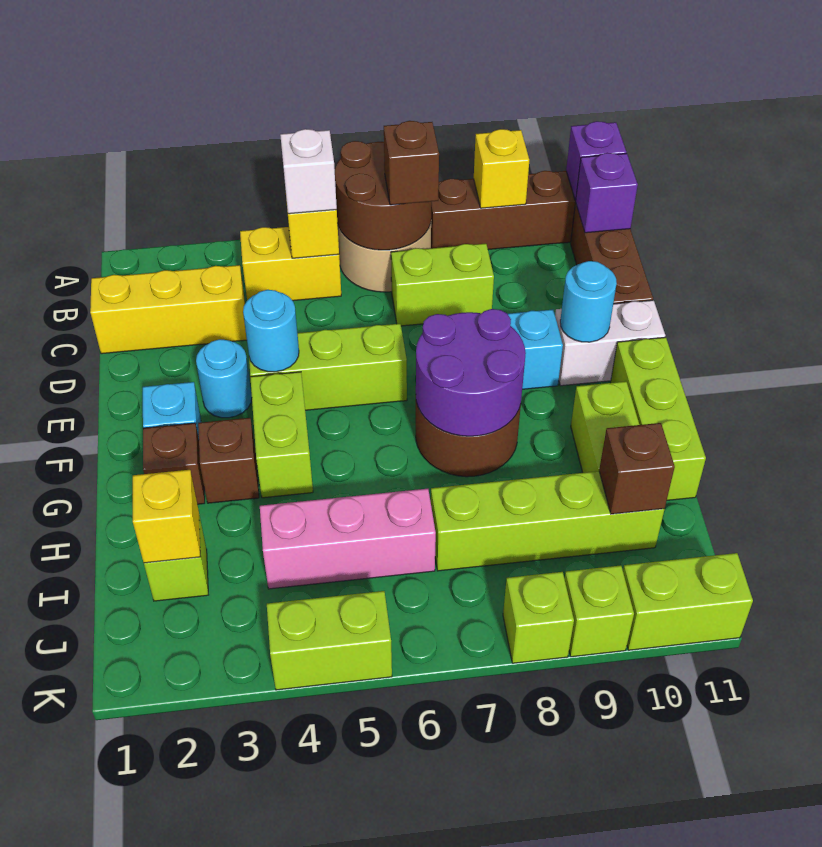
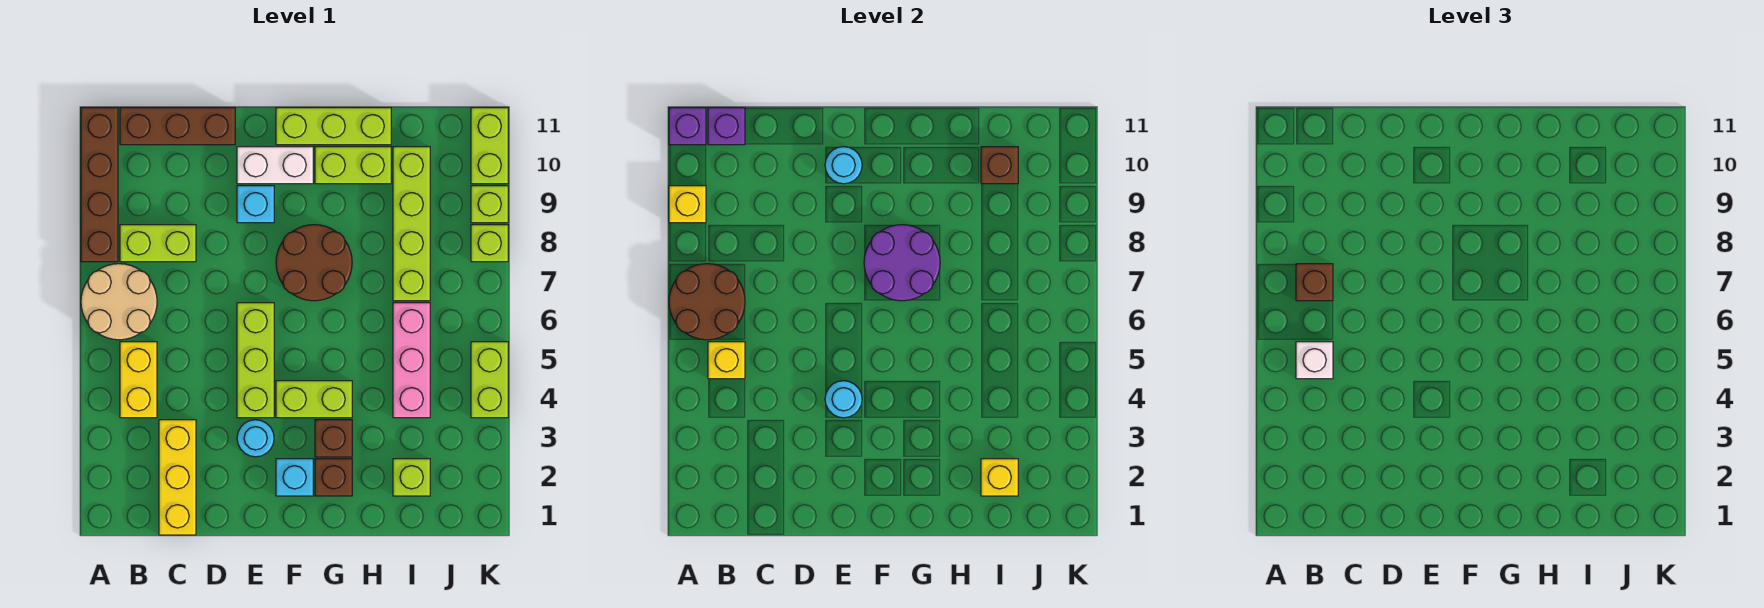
lime brick C7:C8 level 1 -> lime brick B8:C8 level 1
white brick E10:E11 level 1 -> white brick E10:F10 level 1

